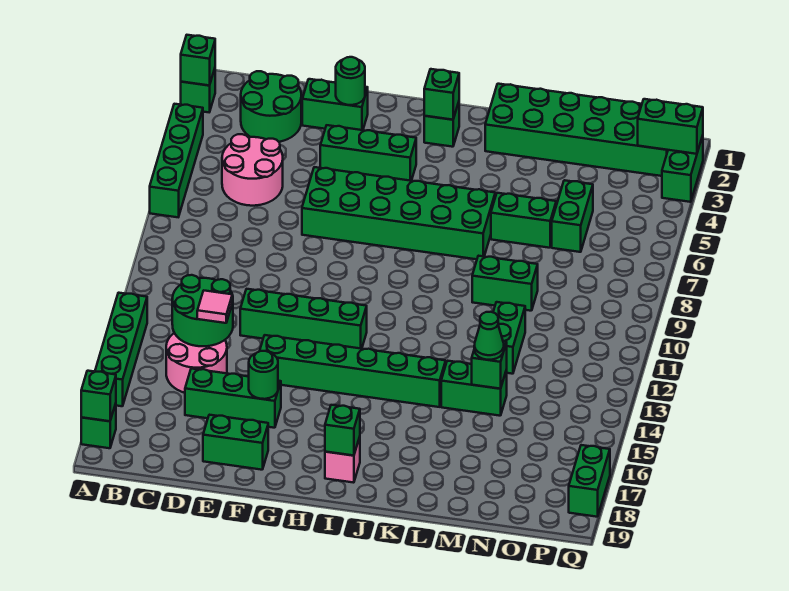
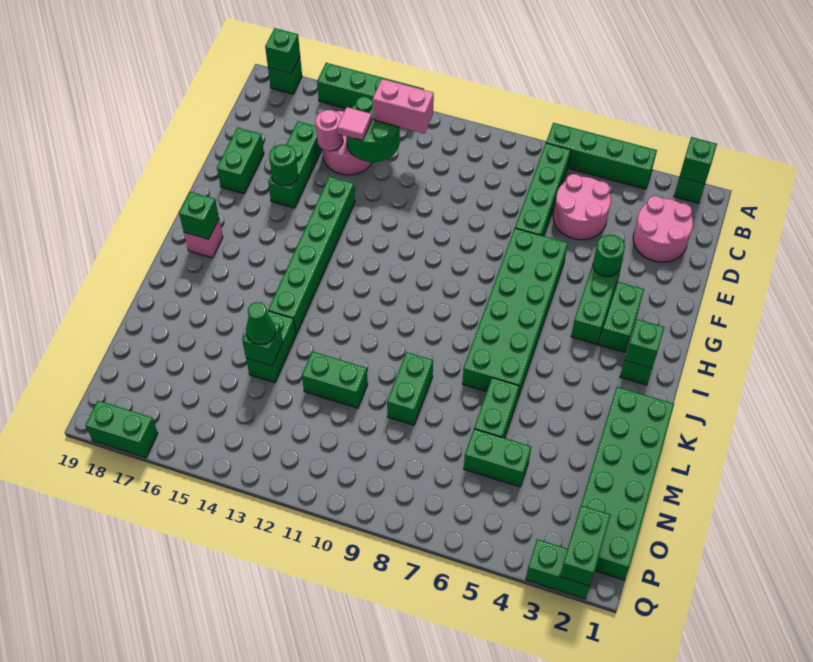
green round brick C2:D3 level 1 -> pink round brick C2:D3 level 1
none -> pink brick C12:C13 level 3
none -> pink round brick D15 level 2
green brick E2:F2 level 1 -> green brick G3:H3 level 1
green brick E12:H12 level 1 -> green brick B7:E7 level 1
green round brick F2 level 2 -> green round brick F4 level 2

